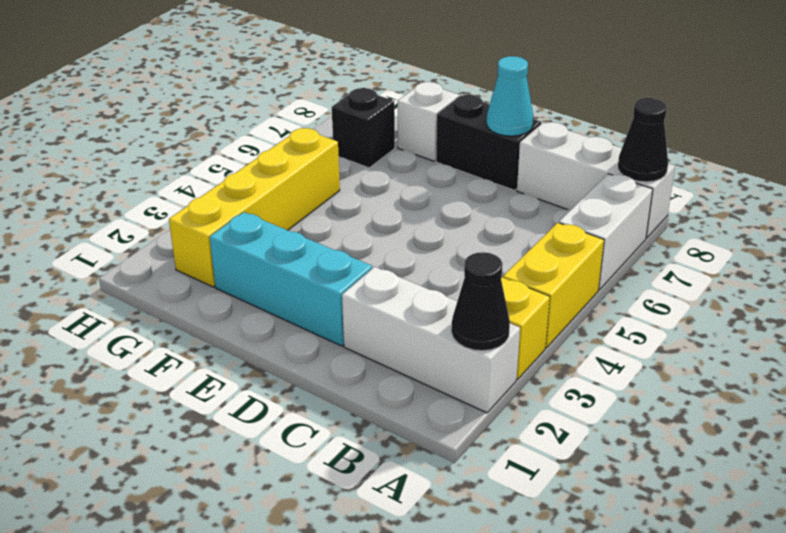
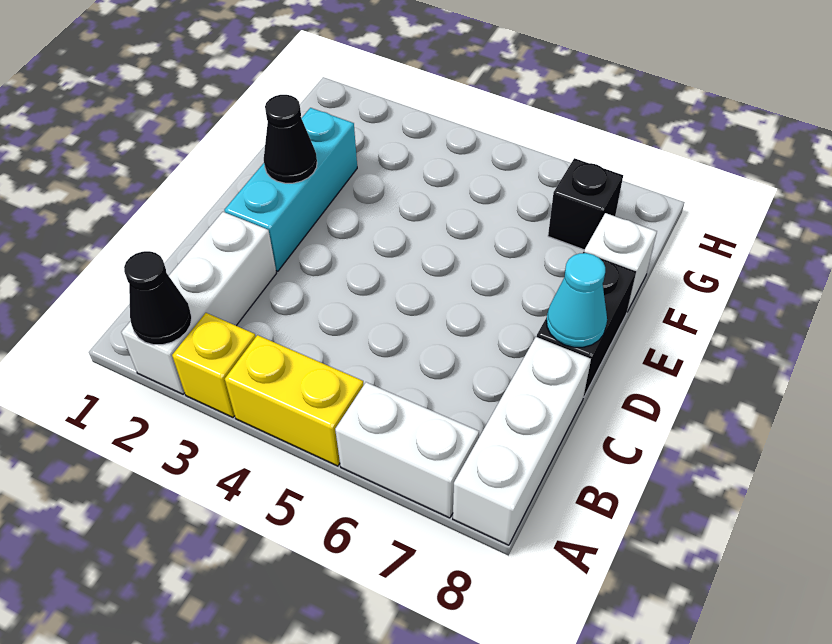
black cone A8 level 2 -> black cone E2 level 2
yellow brick G2:G5 level 1 -> none

